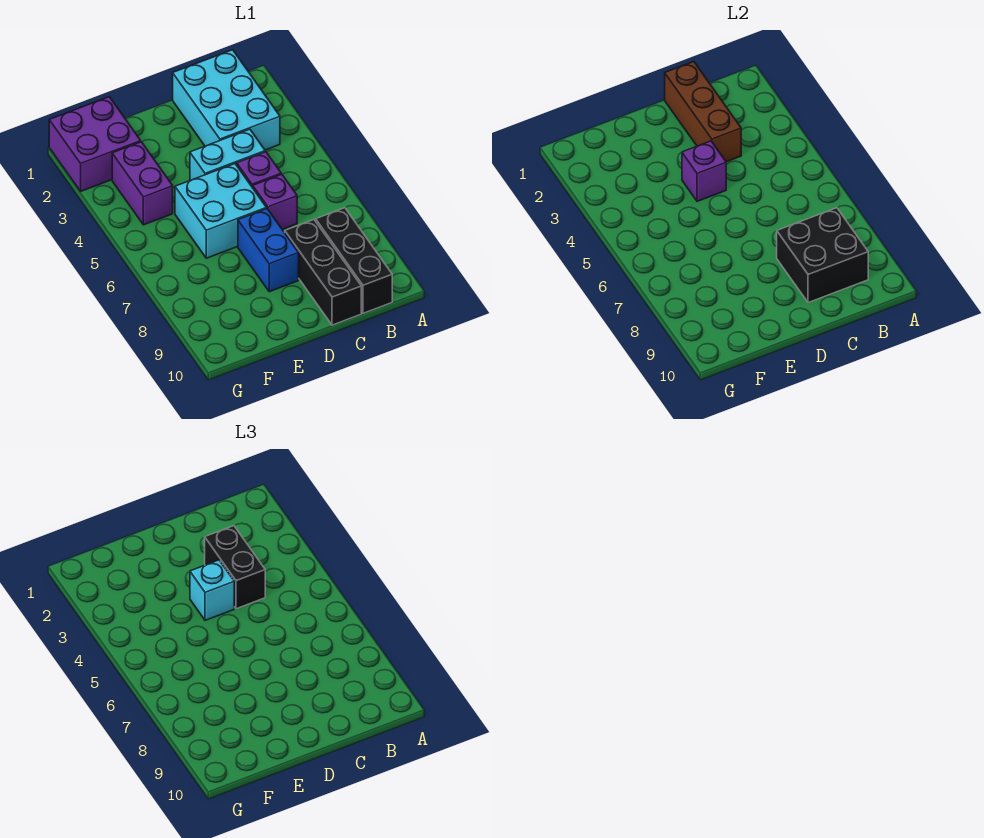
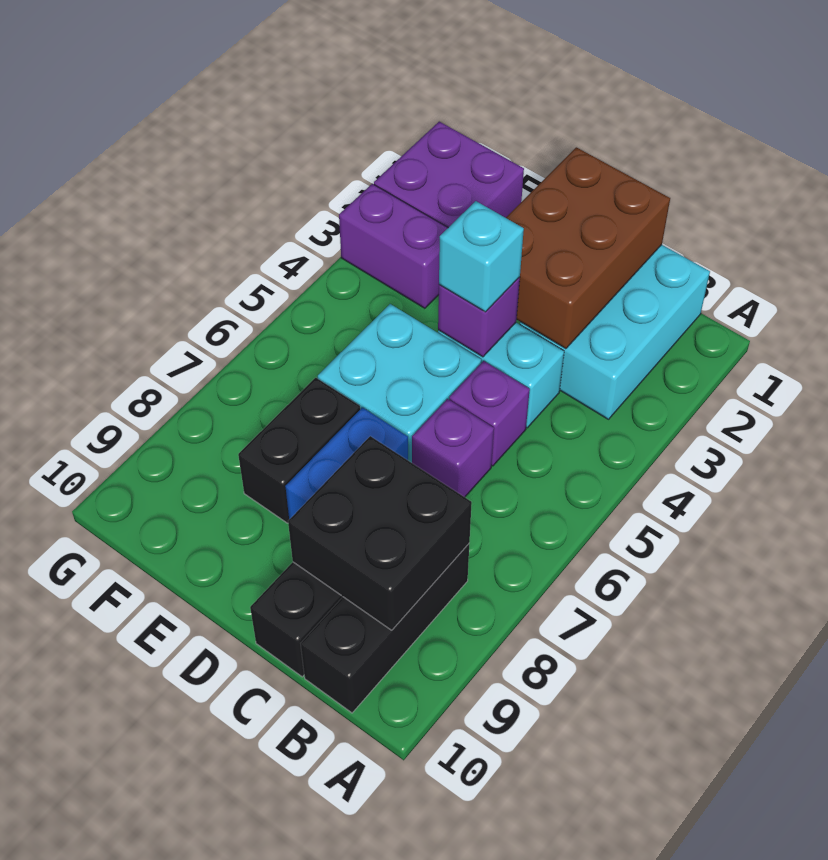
brown brick C1:C3 level 2 -> brown brick C1:D3 level 2
black brick C3:C4 level 3 -> black brick E7:E8 level 1
purple brick F3:F4 level 1 -> purple brick F3:G3 level 1

